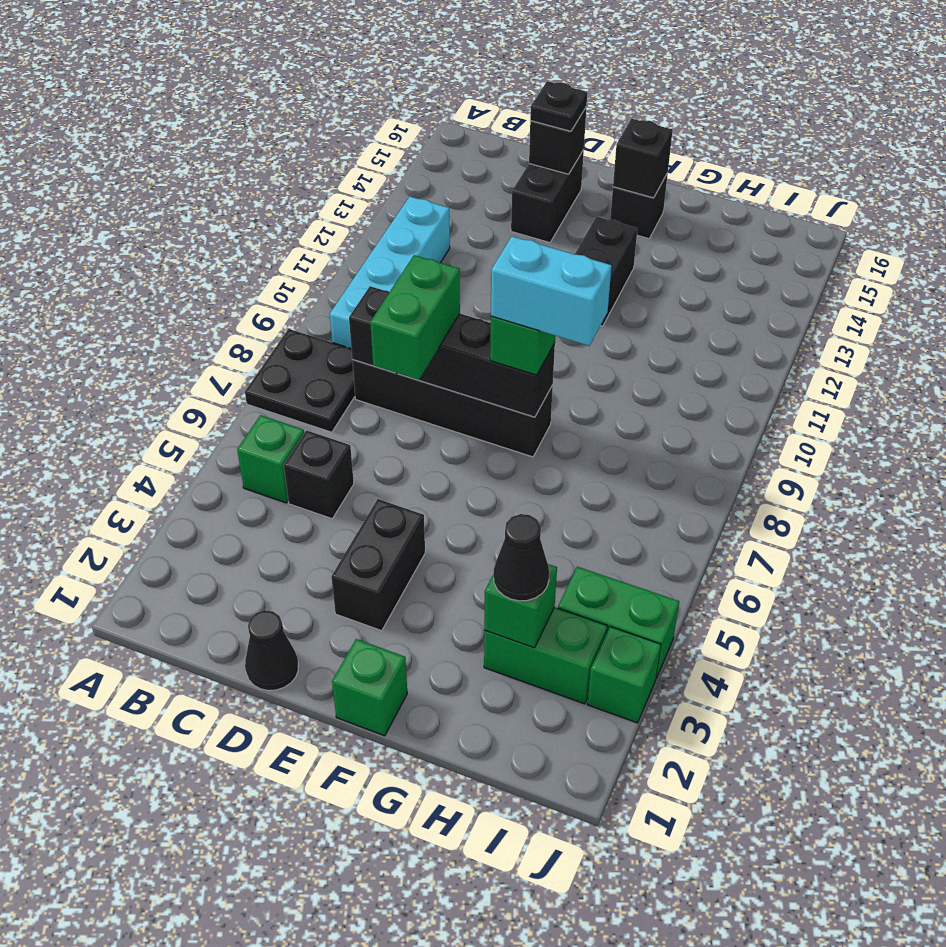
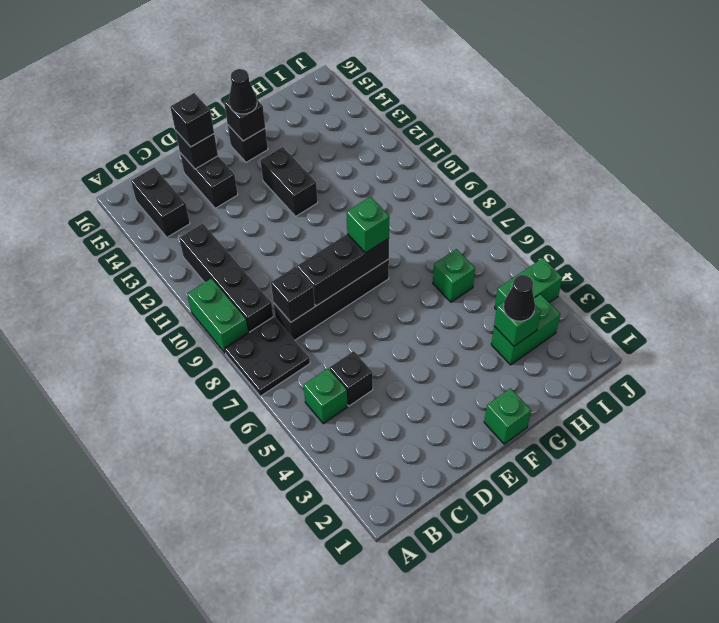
cyan brick B9:B12 level 1 -> black brick B9:B12 level 1
black cone D1 level 1 -> black cone F15 level 3
green brick D7:D8 level 3 -> green brick A9:A10 level 1
black plate D15 level 3 -> black brick D15 level 3
black brick E3:E4 level 1 -> black brick B14:B15 level 1
cyan brick F8:G8 level 4 -> none
green brick J3 level 1 -> green brick H6 level 1

